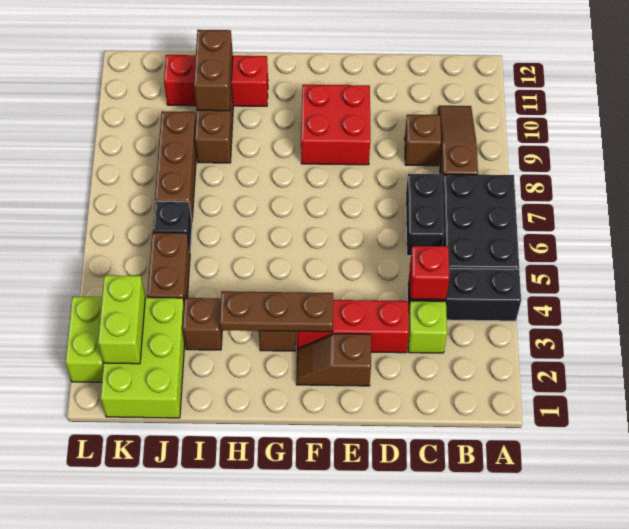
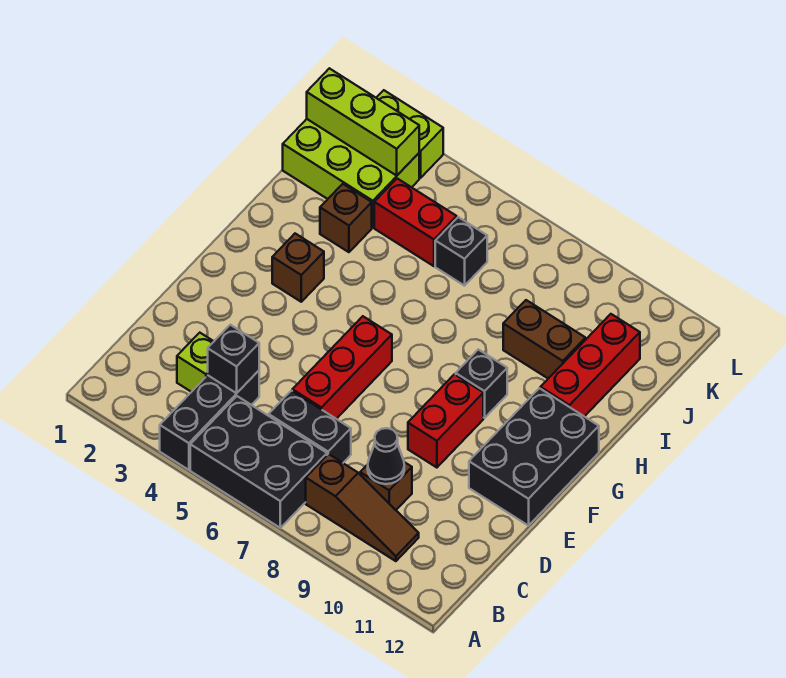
red brick C4 level 2 -> black brick C4 level 2
none -> black cone C9 level 2
red brick D3:F3 level 1 -> red brick D6:F6 level 1
brown slope E2:F2 level 1 top E -> none
red brick E9:F10 level 1 -> red brick E9:F9 level 1
none -> black brick E11:G12 level 1
brown plate F3:H3 level 2 -> none
none -> black brick G9 level 1
brown brick I10:I11 level 2 -> none
brown brick J4:J5 level 1 -> red brick J4:J5 level 1
brown brick J7:J9 level 1 -> none
lime brick K2:K3 level 2 -> lime brick K1:K3 level 2

